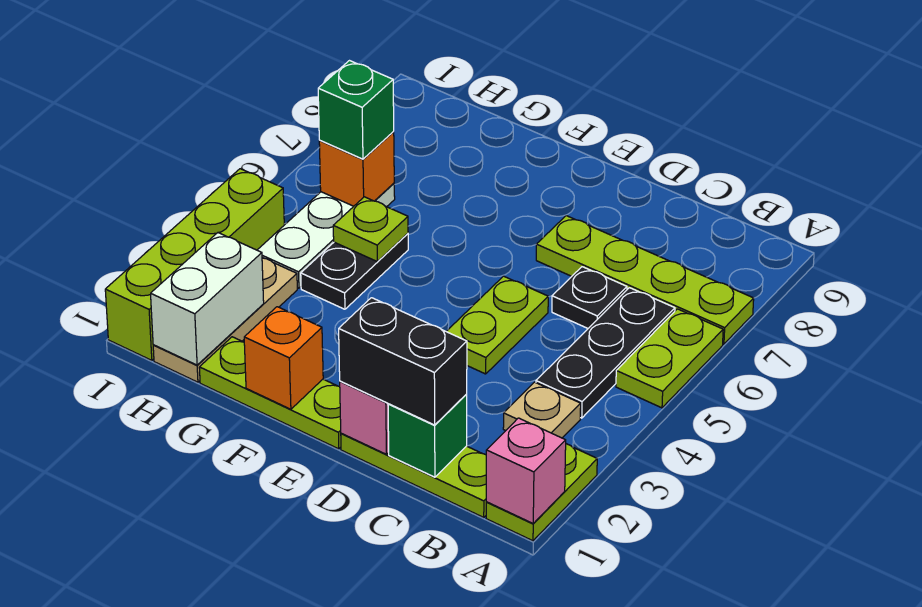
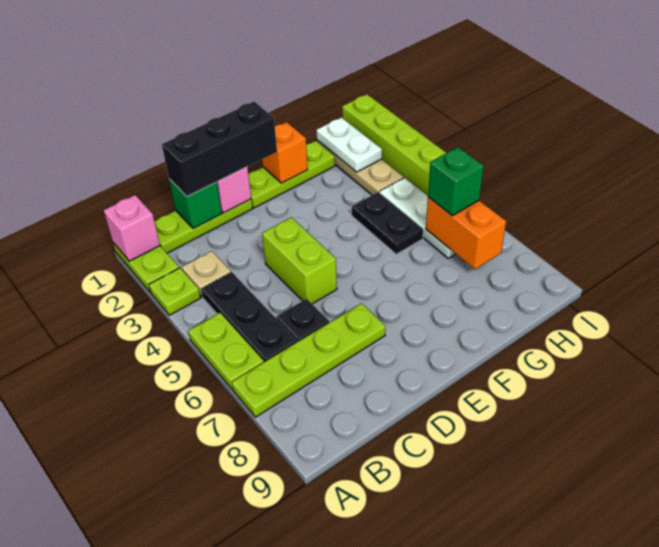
black brick C1:D1 level 3 -> black brick C1:E1 level 3
lime plate D4:D5 level 1 -> lime brick D4:D5 level 1
lime plate G5 level 2 -> lime plate A3 level 1
white brick H1:H2 level 2 -> white plate H1:H2 level 2
orange brick H6 level 2 -> orange brick H6:H7 level 2

